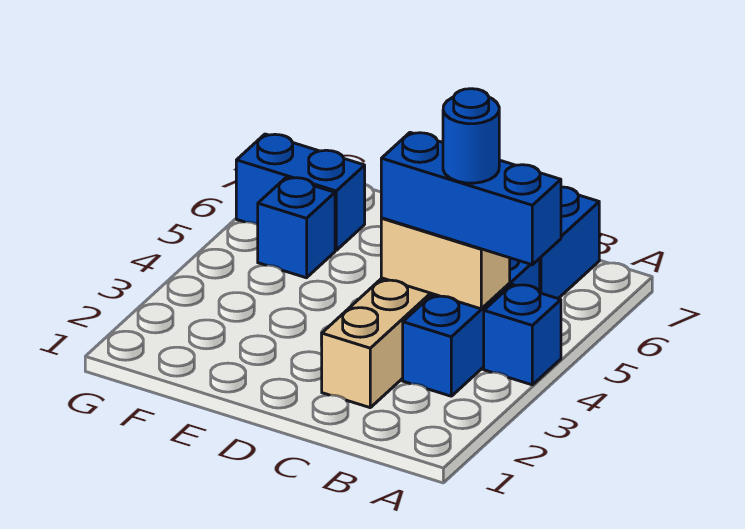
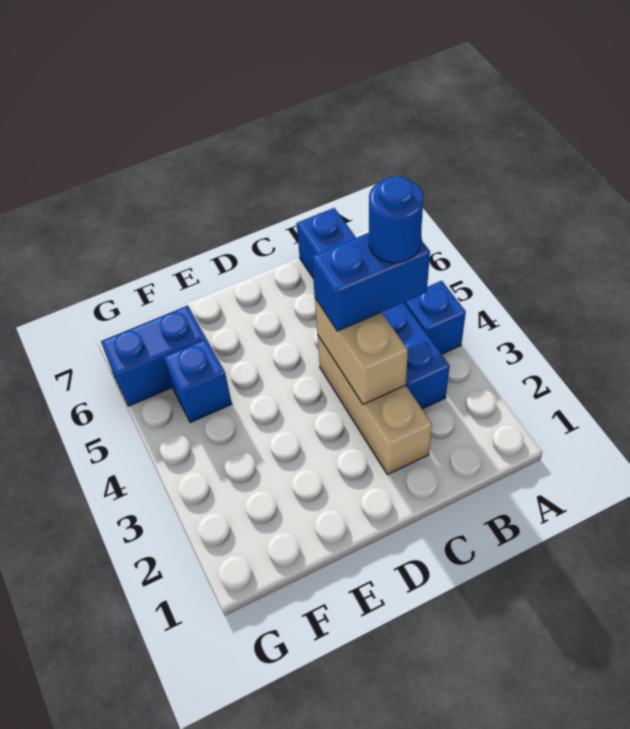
blue brick A4:C4 level 3 -> blue brick B4:C4 level 3
tan brick B4:C4 level 2 -> tan brick C3:C4 level 2

